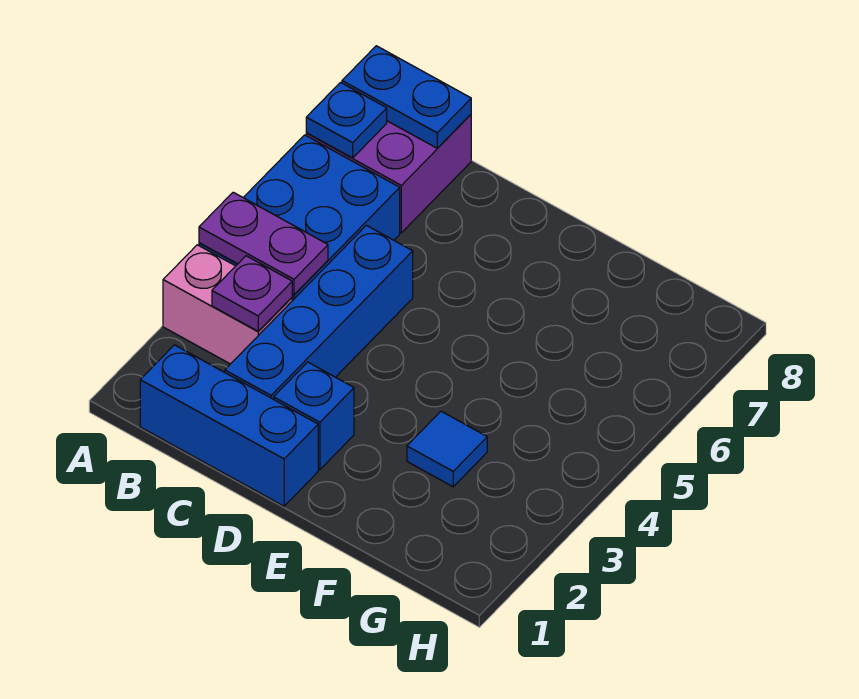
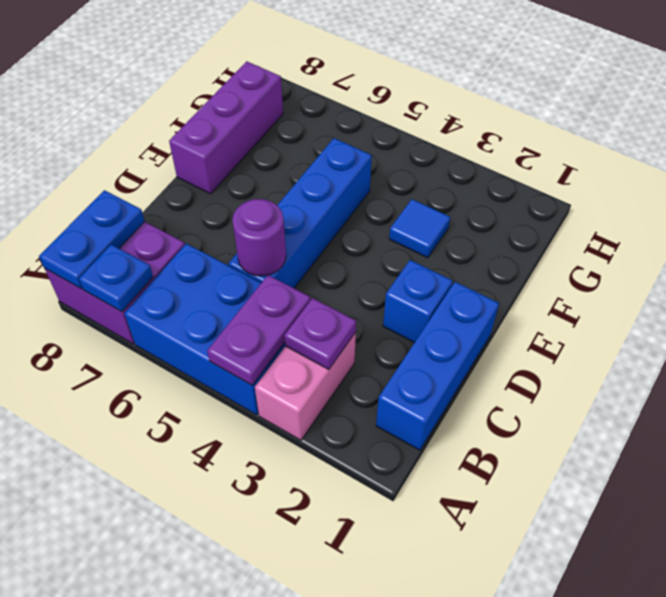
blue brick C2:C5 level 1 -> blue brick C5:F5 level 1
none -> purple round brick C5 level 2
none -> purple brick E8:G8 level 1

